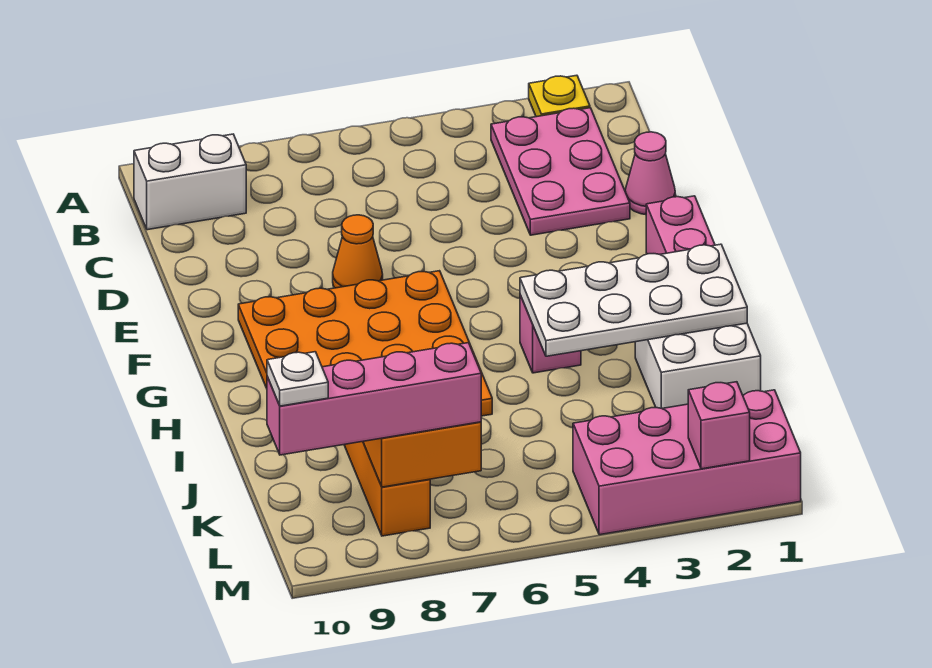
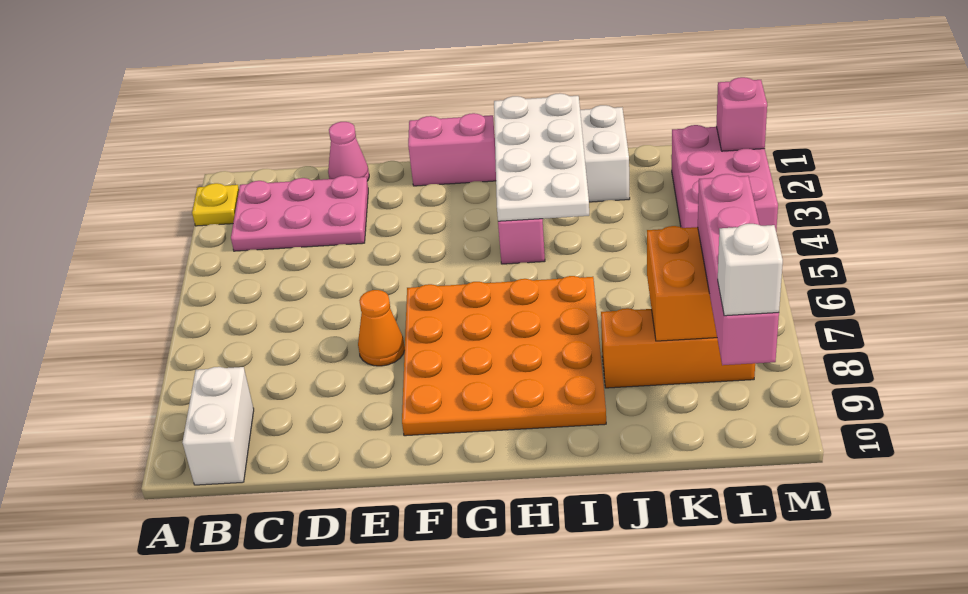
pink brick L1:M4 level 1 -> pink brick L2:M4 level 1
white plate L10 level 4 -> white brick L10 level 4

